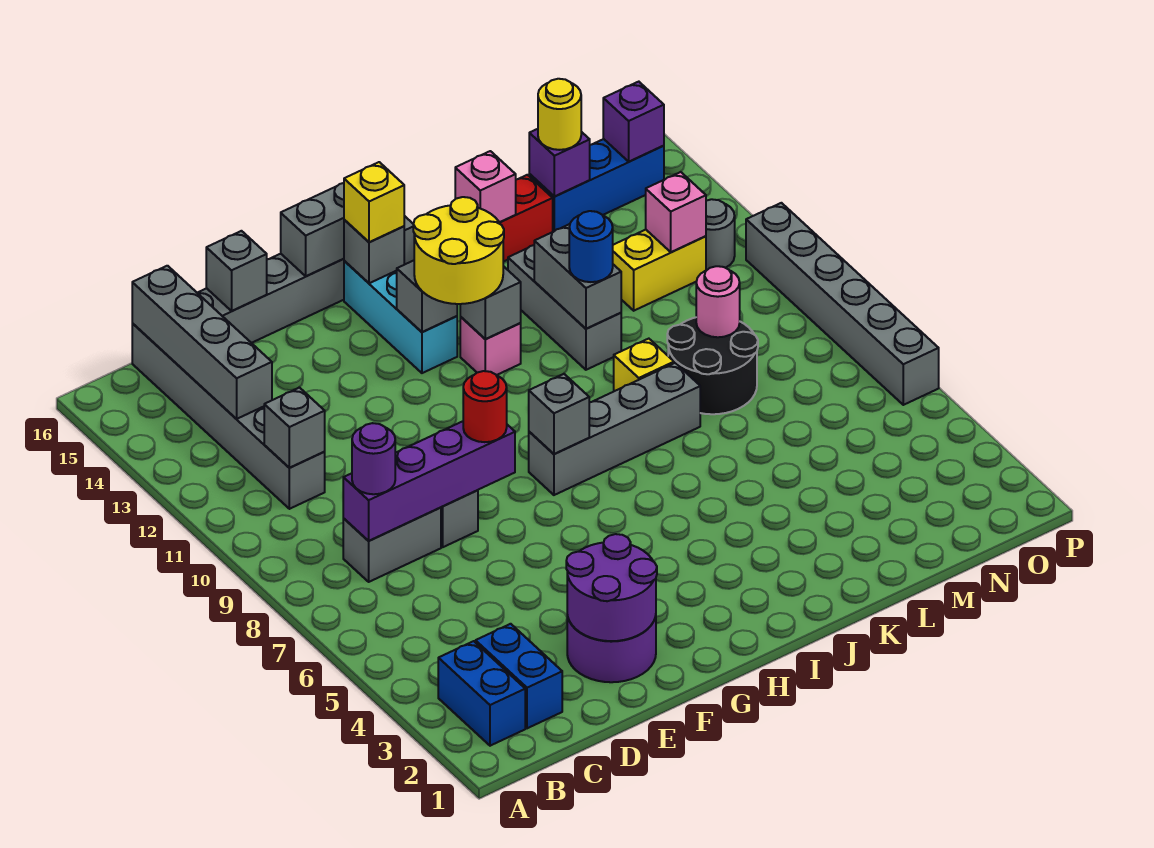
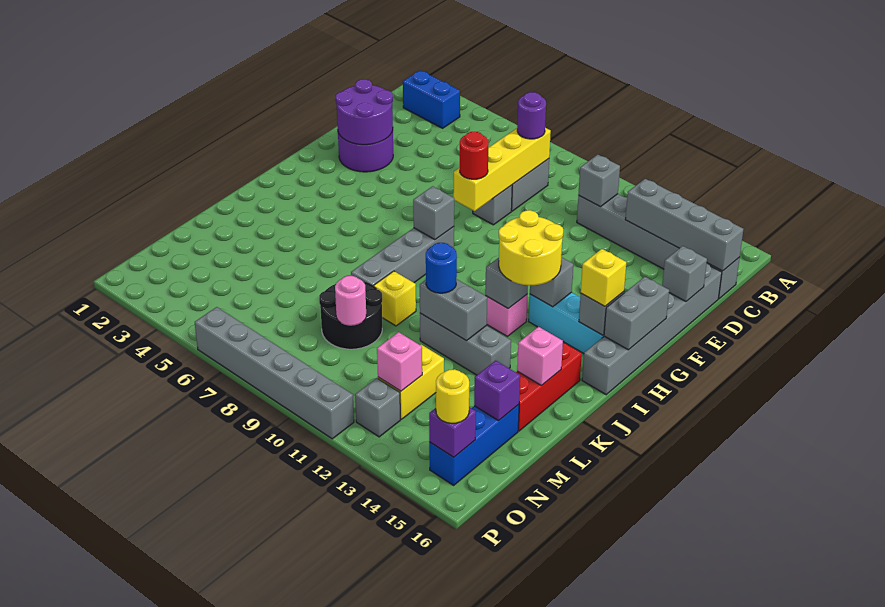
blue brick C2:C3 level 1 -> none
purple brick C8:F8 level 2 -> yellow brick C8:F8 level 2
yellow round brick M15 level 3 -> yellow round brick O15 level 3
grey round brick O12 level 1 -> grey brick O12 level 1

